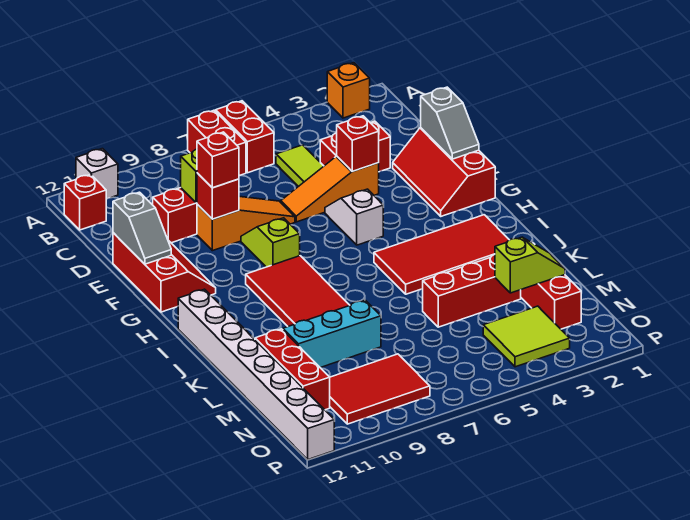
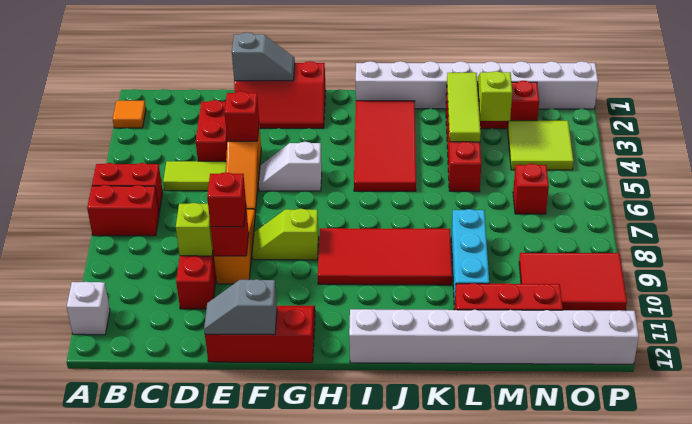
orange brick A2 level 1 -> orange tile A2 level 1
red brick B12 level 1 -> red brick N6 level 1
grey slope E12:F12 level 2 top E -> grey slope E12:F12 level 2 top F
none -> white brick I1:P1 level 1
none -> lime tile L2:L4 level 2
red tile N8:O10 level 1 -> red tile N9:P10 level 1

